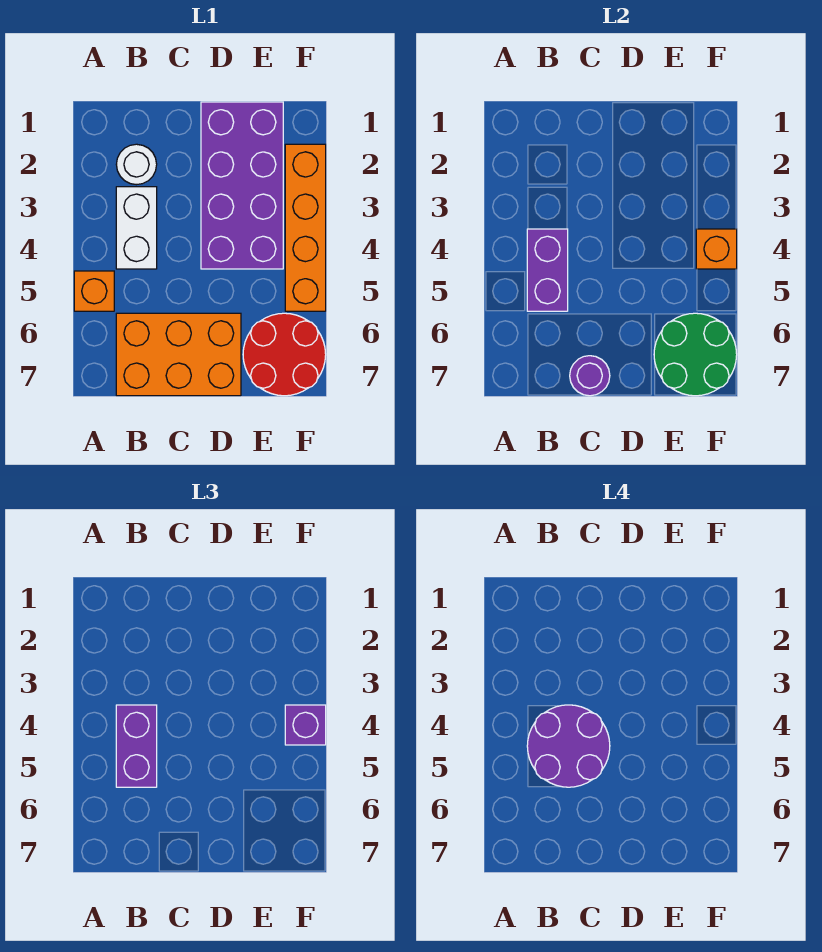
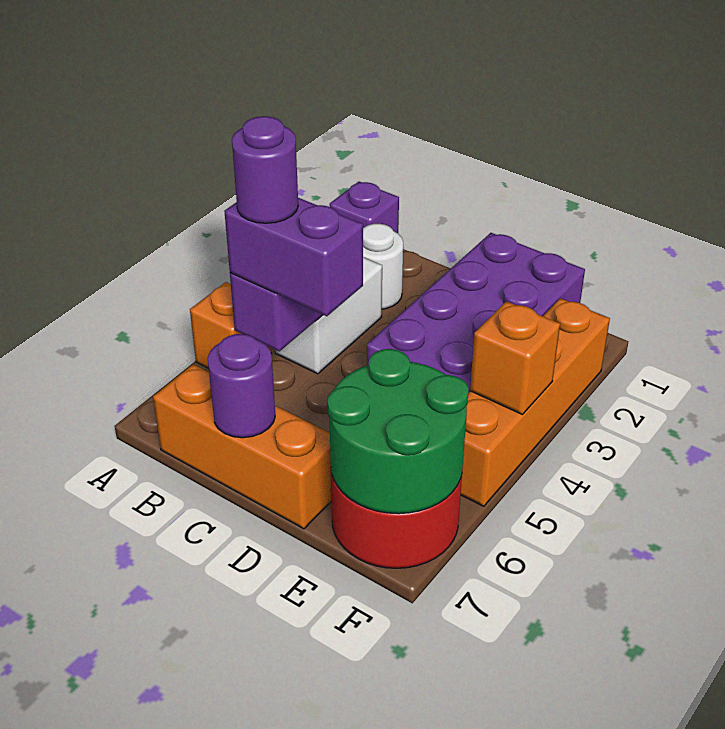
purple brick B4:B5 level 3 -> purple brick B5:C5 level 3
purple round brick B4:C5 level 4 -> purple round brick B5 level 4
orange brick B6:D7 level 1 -> orange brick B7:D7 level 1
purple brick F4 level 3 -> purple brick A1 level 1

